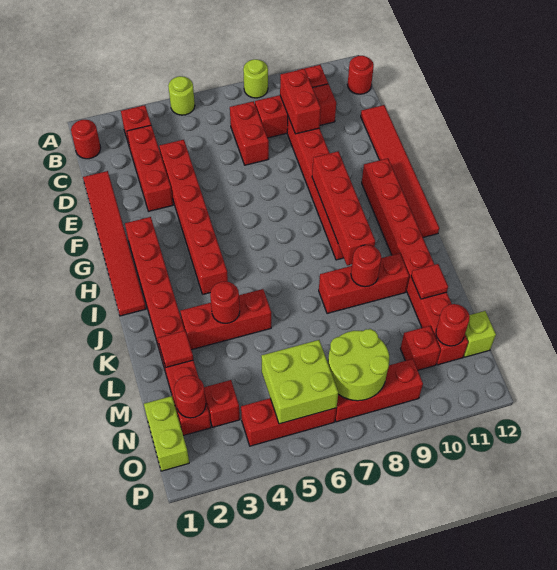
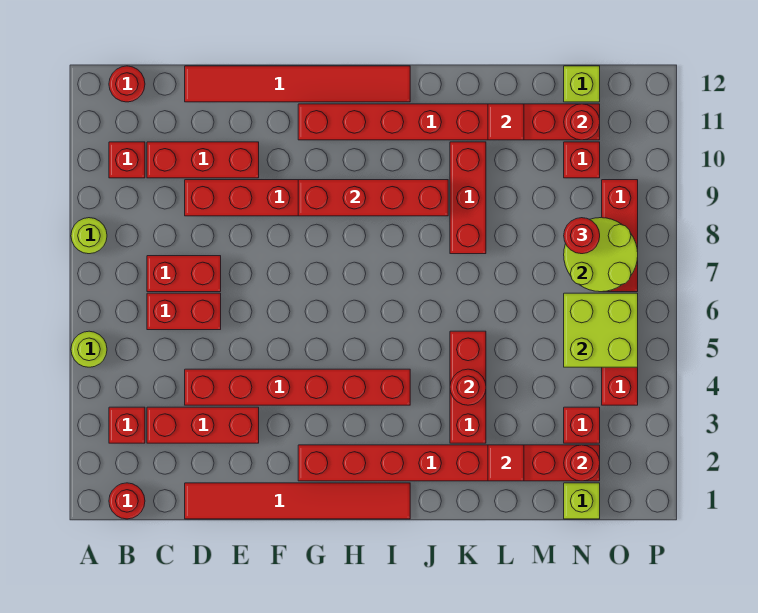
red brick C8:C10 level 1 -> red brick C10:E10 level 1
red brick C9:D9 level 2 -> red brick C6:D6 level 1
red round brick K9 level 2 -> red round brick N8 level 3
lime brick N1:O1 level 1 -> lime brick N1 level 1

